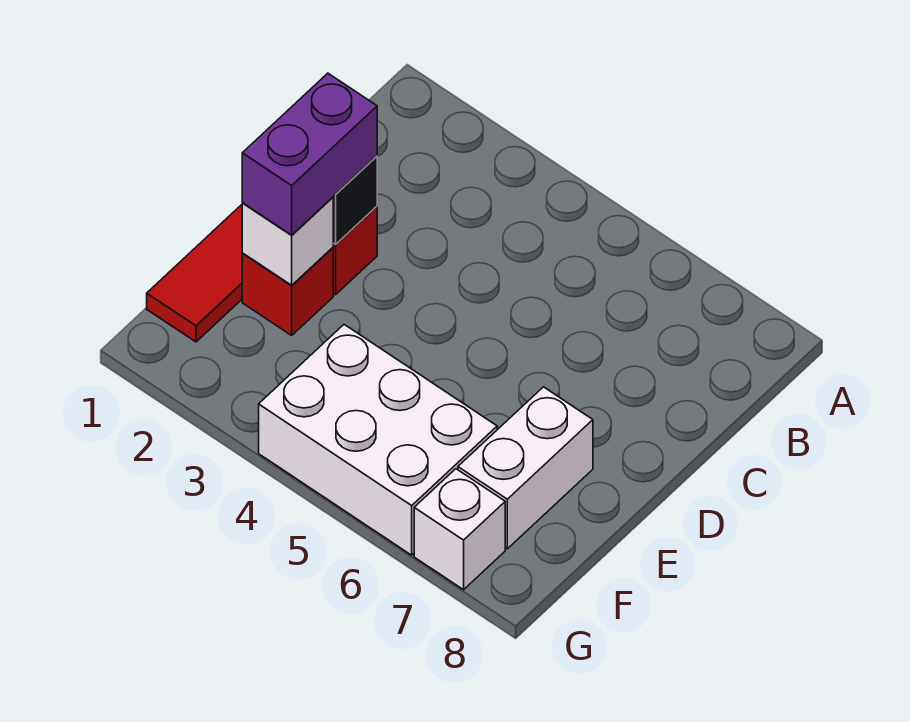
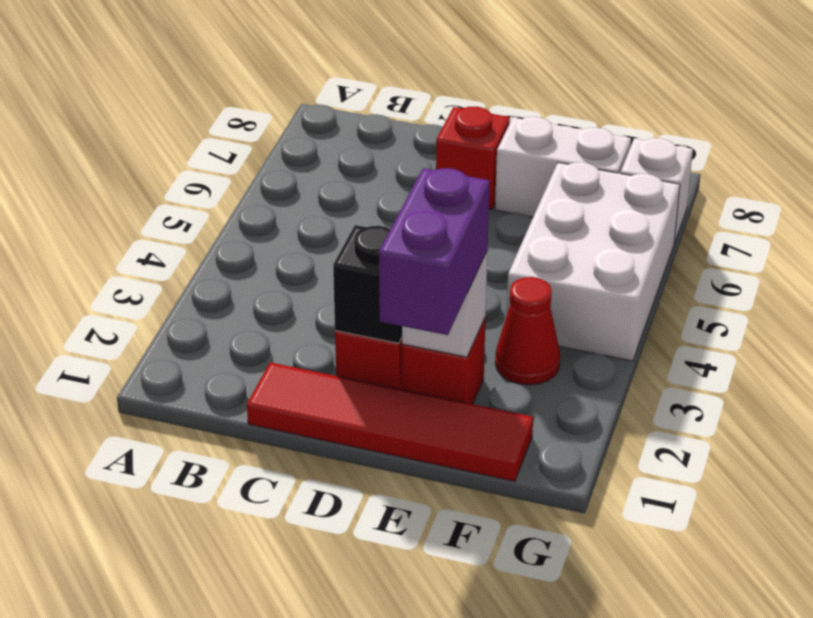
purple brick D2:E2 level 3 -> purple brick E1:E2 level 3
none -> red brick D7 level 1
none -> red cone F3 level 1

